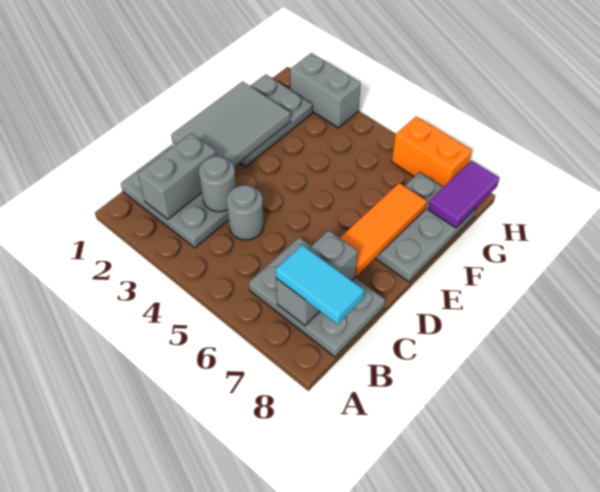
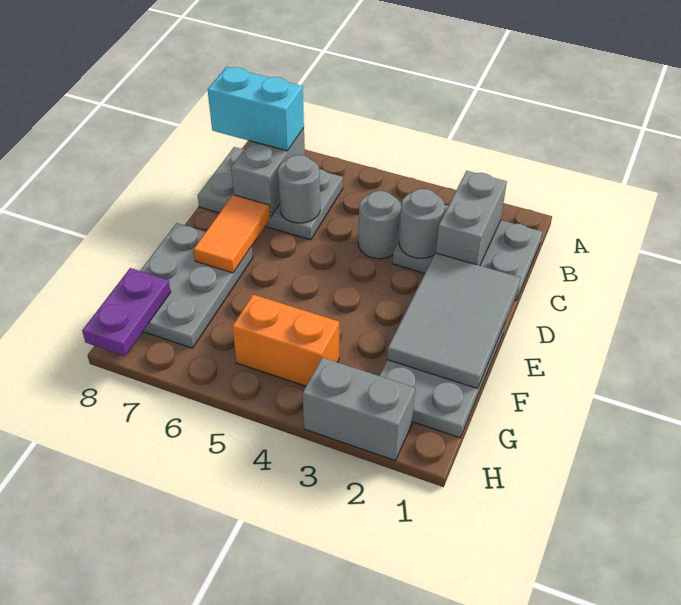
cyan tile B7:B8 level 3 -> cyan brick B7:B8 level 3
none -> grey round brick C6 level 2
orange tile D7:F7 level 2 -> orange tile D7:E7 level 2
purple tile G8:H8 level 2 -> purple plate G8:H8 level 2
orange brick H6:H7 level 1 -> orange brick G4:G5 level 1

